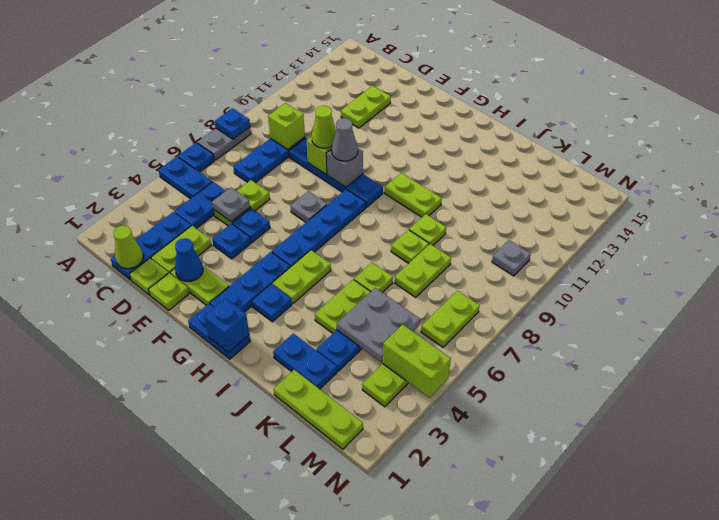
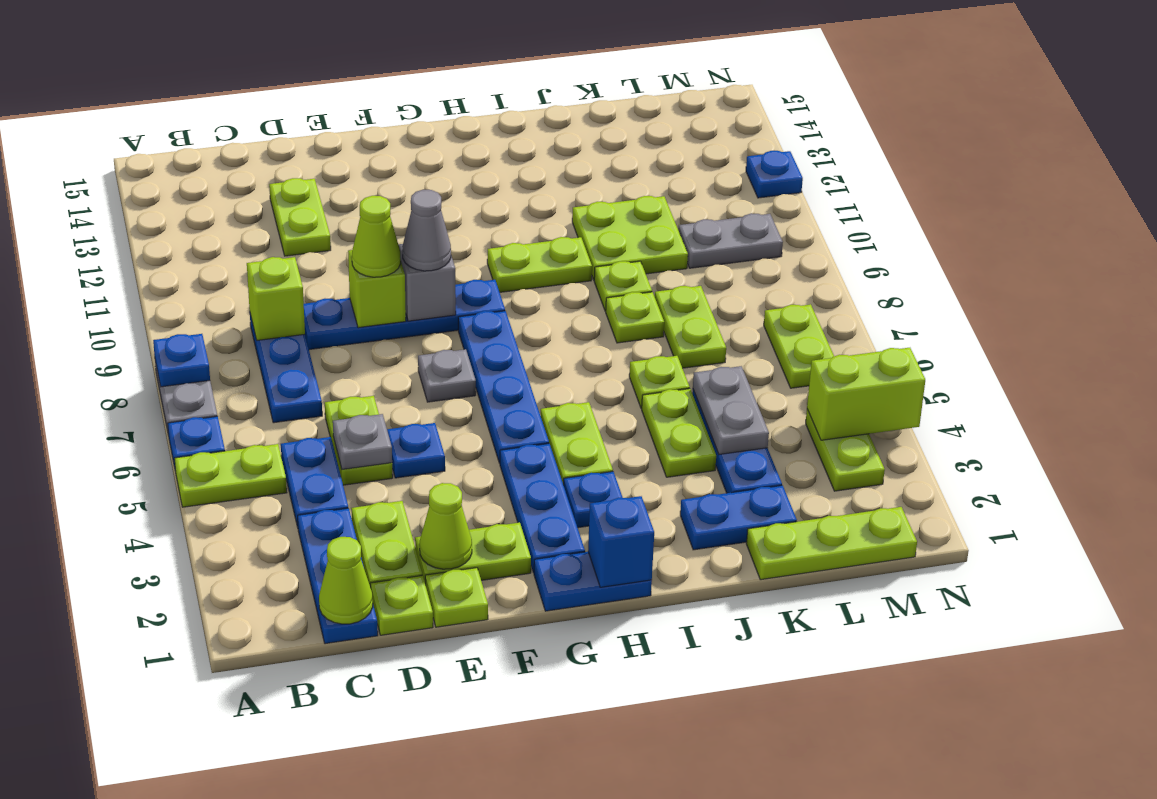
blue plate A5:B5 level 1 -> lime plate A5:B5 level 1
blue cone E2 level 2 -> lime cone E2 level 2
blue plate E4 level 1 -> blue plate N12 level 1
none -> lime plate J10:K11 level 1
grey plate K4:L5 level 2 -> grey plate K4:K5 level 2
grey plate M10 level 1 -> grey plate L10:M10 level 1

